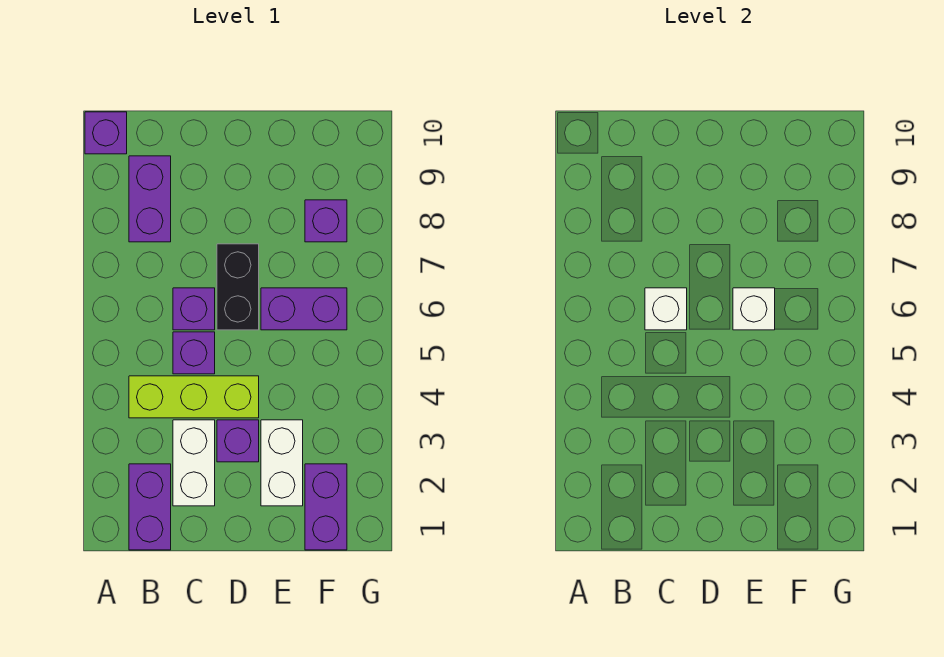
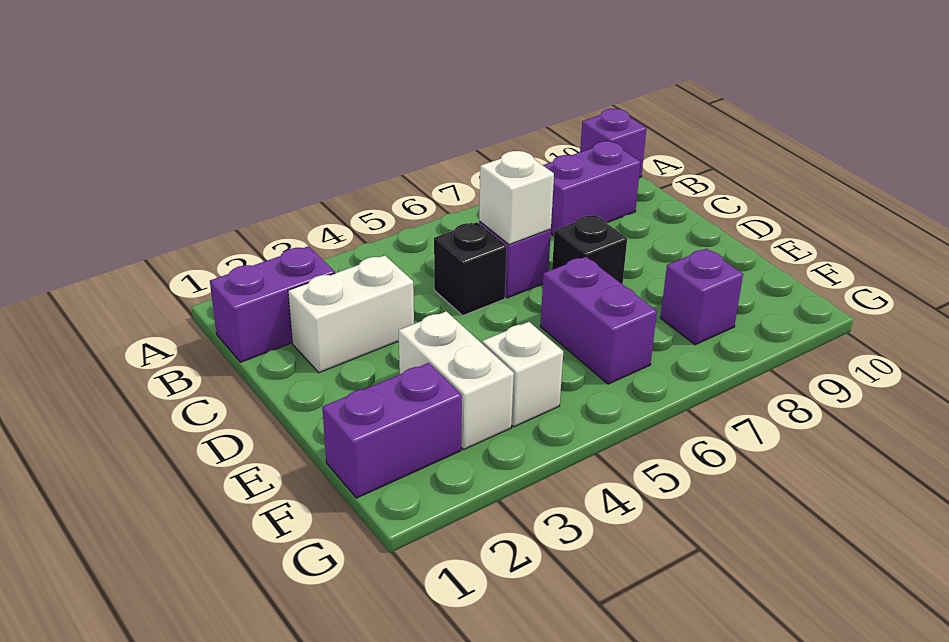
lime brick B4:D4 level 1 -> none
purple brick C5 level 1 -> black brick C5 level 1
purple brick D3 level 1 -> none
black brick D6:D7 level 1 -> black brick D7 level 1
white brick E2:E3 level 1 -> white brick E3:F3 level 1
white brick E6 level 2 -> white brick F4 level 1

